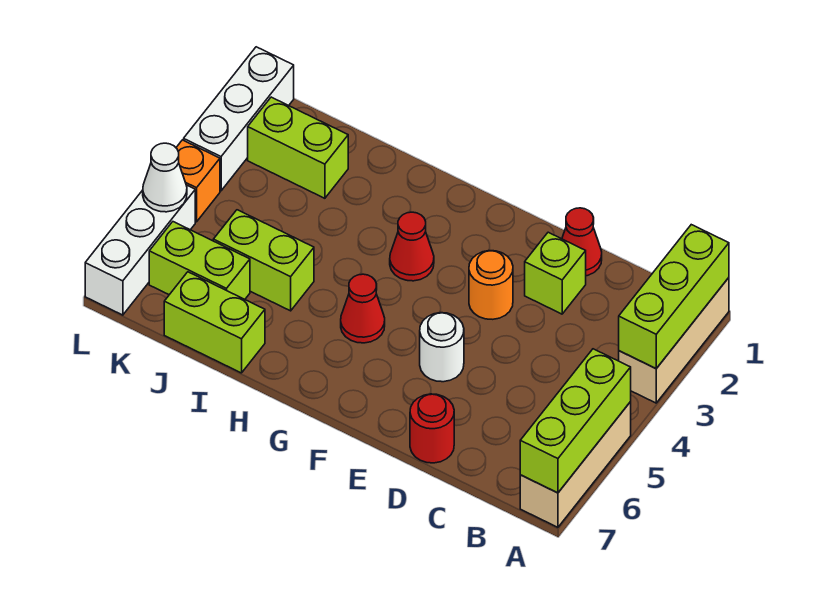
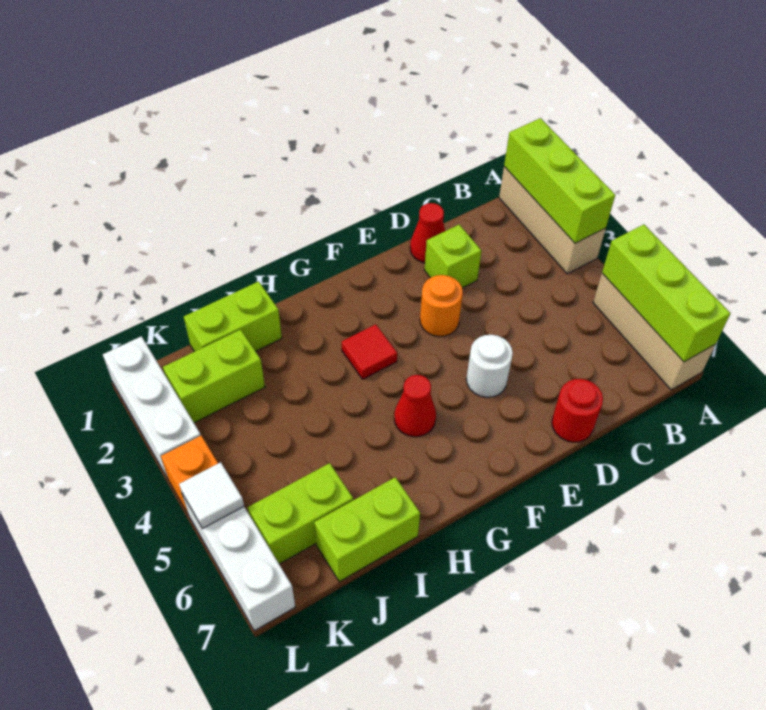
red cone G3 level 1 -> red tile G3 level 1
lime brick I5:J5 level 1 -> lime brick I1:J1 level 1
white cone L5 level 2 -> white tile L5 level 2

